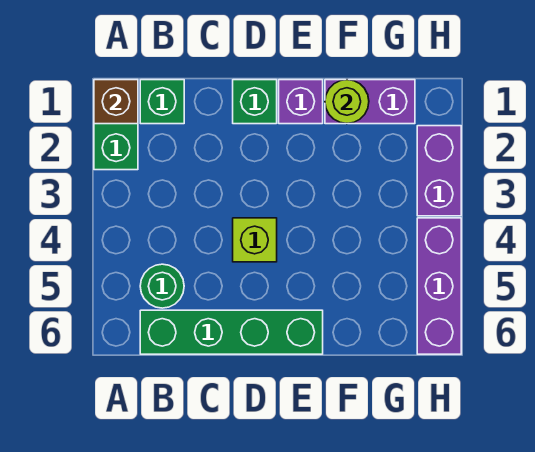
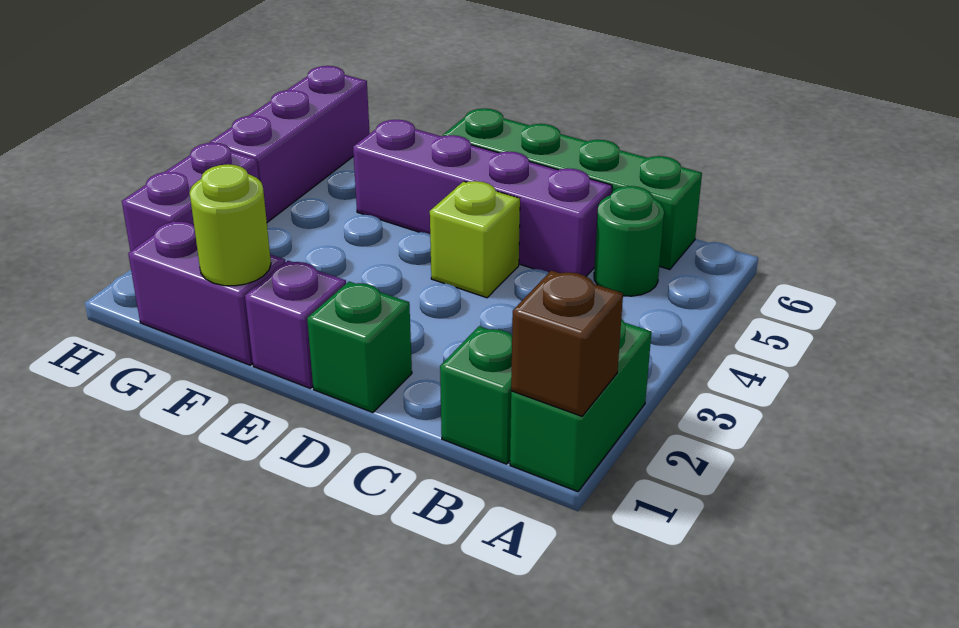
none -> purple brick C5:F5 level 1

